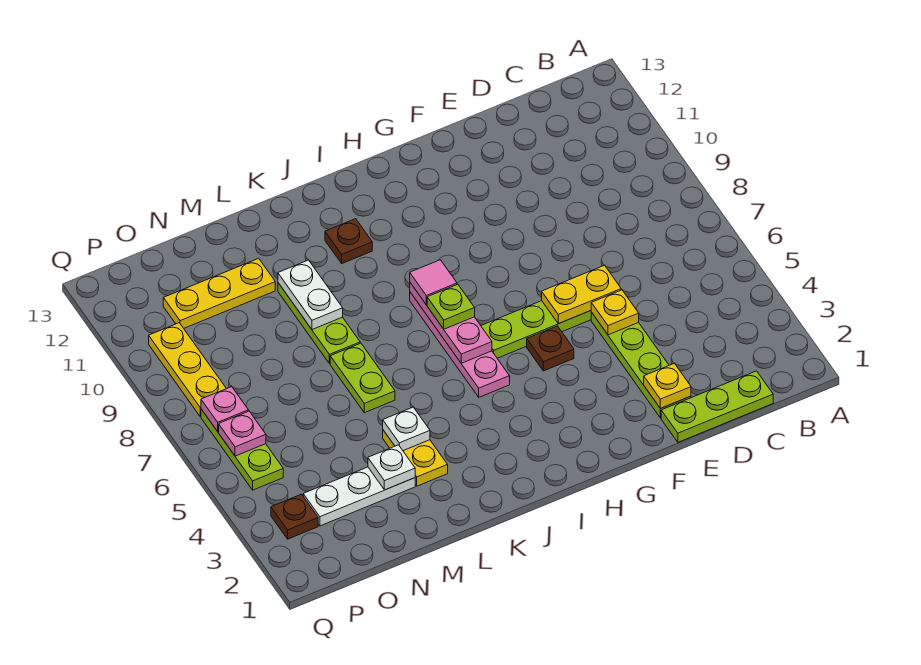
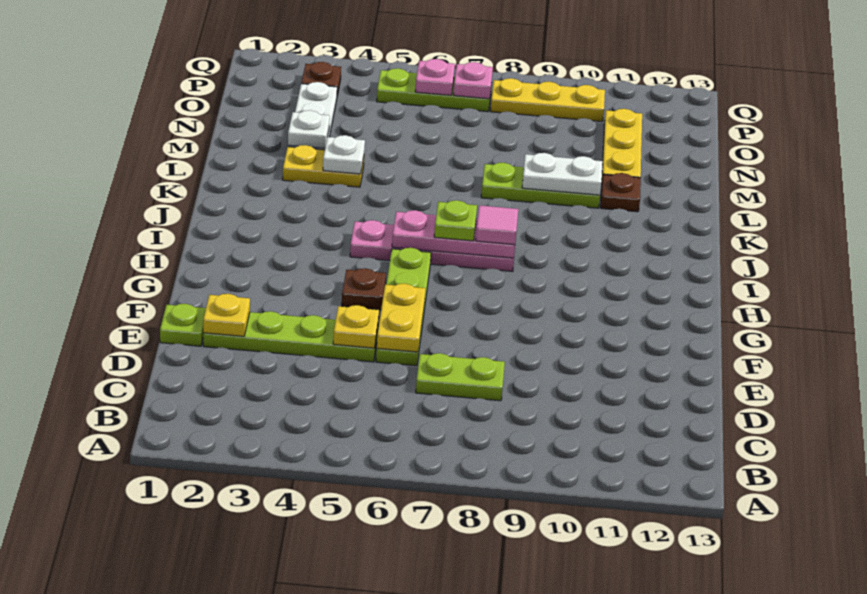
lime plate C1:E1 level 1 -> lime plate E1 level 1
brown plate J11 level 1 -> brown plate L11 level 1
lime plate L6:L7 level 1 -> lime plate D7:D8 level 1

